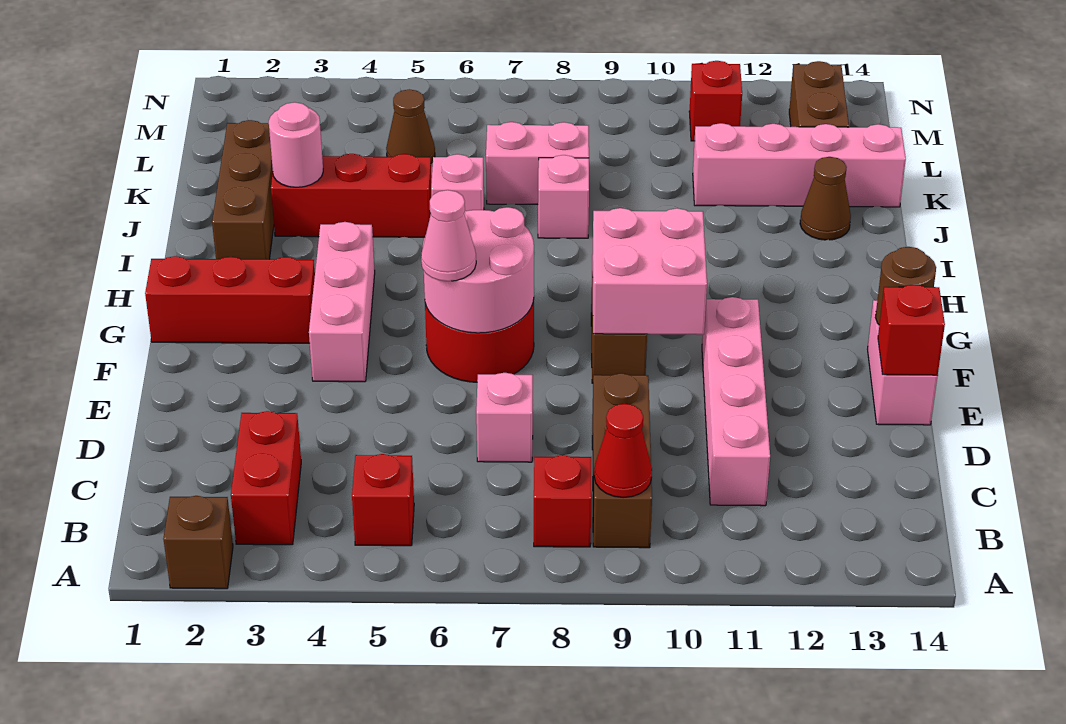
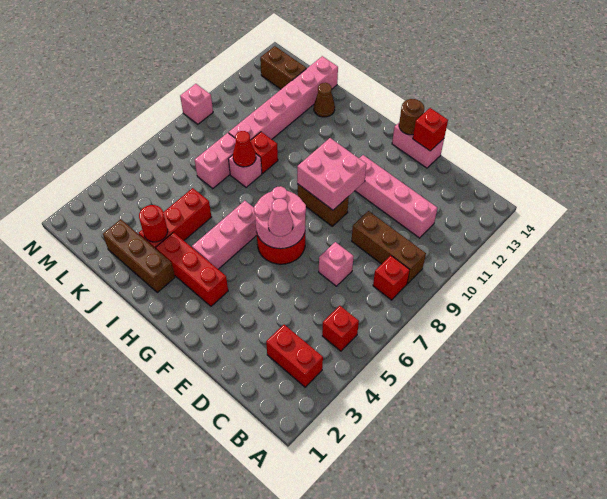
brown brick A2 level 1 -> none
red cone B9 level 2 -> red cone J8 level 2
pink brick F4:H4 level 1 -> pink brick H4:H6 level 1
red brick G1:G3 level 1 -> red brick G3:I3 level 1
pink round brick J3 level 2 -> red round brick J3 level 2
pink brick J6 level 1 -> pink brick N9 level 1
pink brick K11:K14 level 1 -> pink brick K9:K14 level 1
brown cone L5 level 1 -> none
red brick M11 level 1 -> red brick J9 level 1

